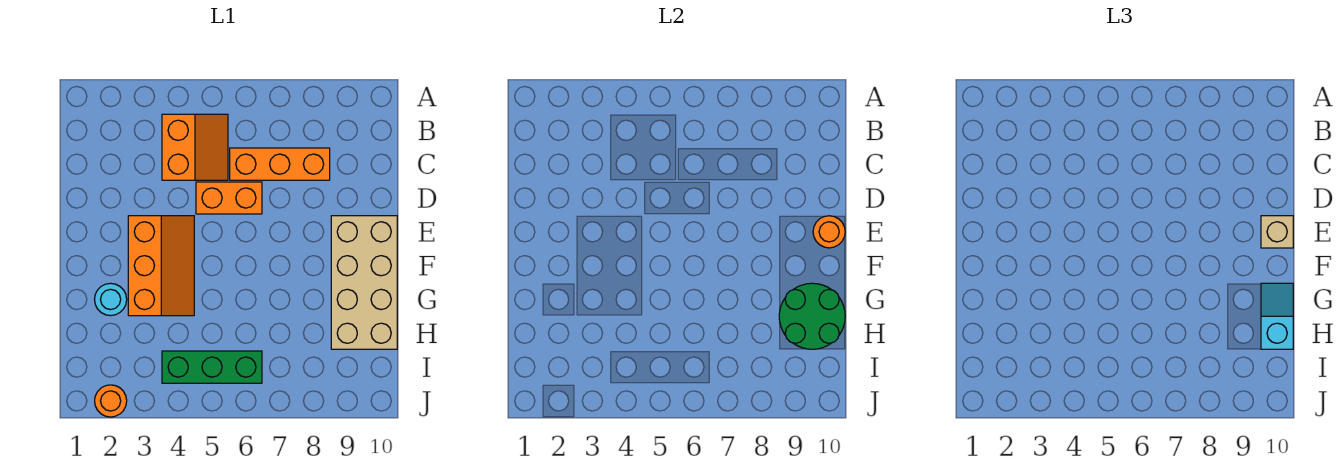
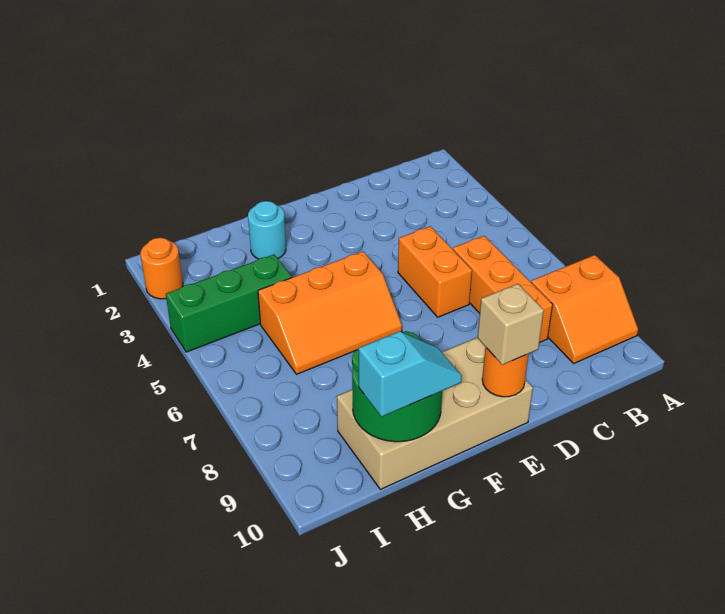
orange slope B4:C5 level 1 top 4 -> orange slope A8:B9 level 1 top 8
orange slope E3:G4 level 1 top 3 -> orange slope F5:H6 level 1 top 5
green brick I4:I6 level 1 -> green brick H4:J4 level 1

